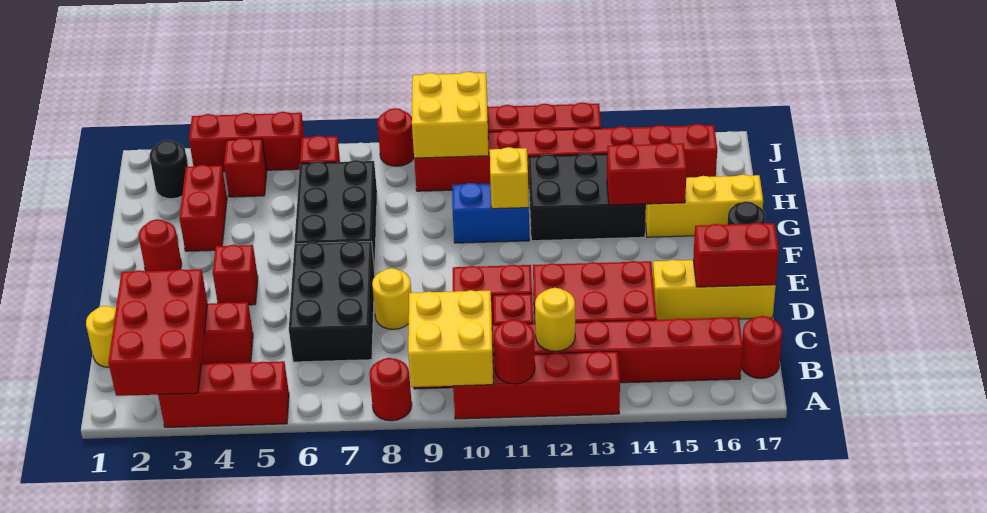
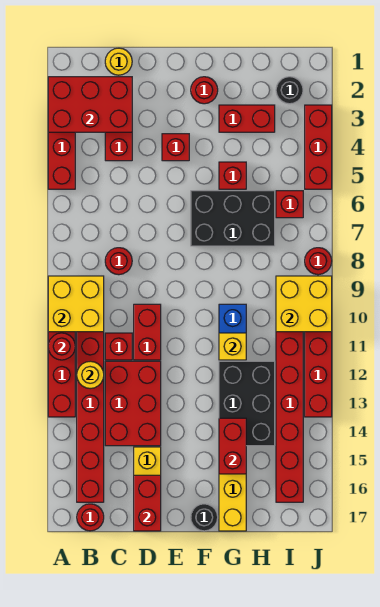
red round brick A8 level 1 -> red round brick C8 level 1
black brick C6:E7 level 1 -> none
yellow round brick D8 level 1 -> none
red brick I4 level 1 -> red brick G5 level 1

